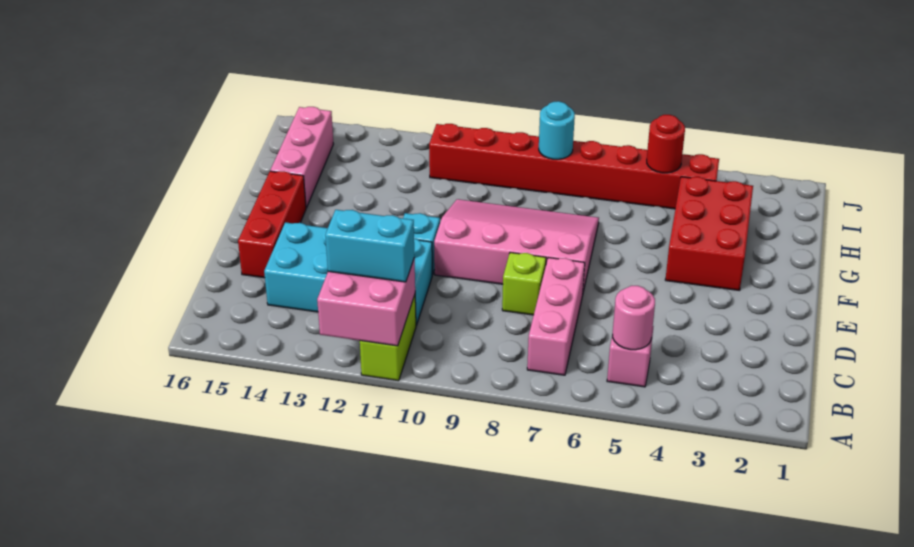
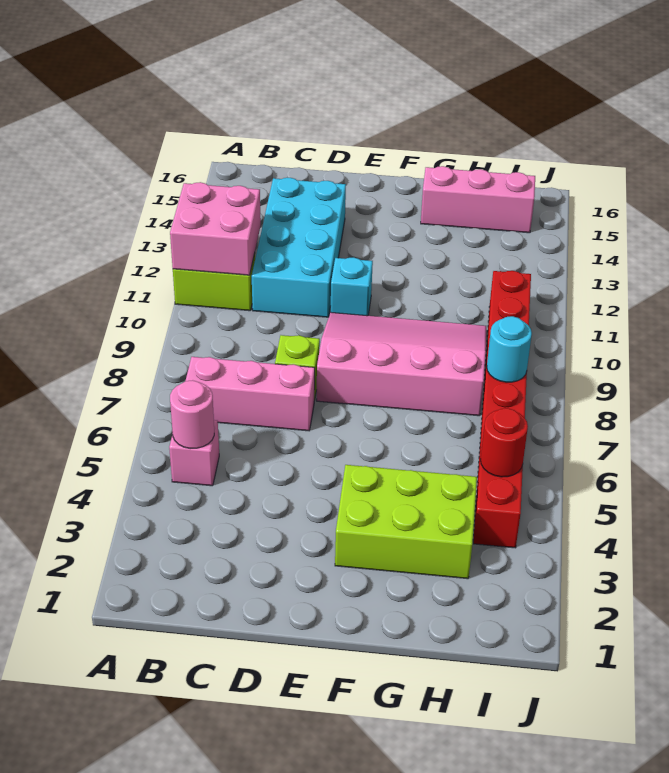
cyan brick B11:B12 level 3 -> none
red brick D15:F15 level 1 -> none
pink slope E7:G10 level 1 top E -> pink slope E8:H10 level 1 top 8
red brick F3:H4 level 1 -> lime brick F3:H4 level 1

